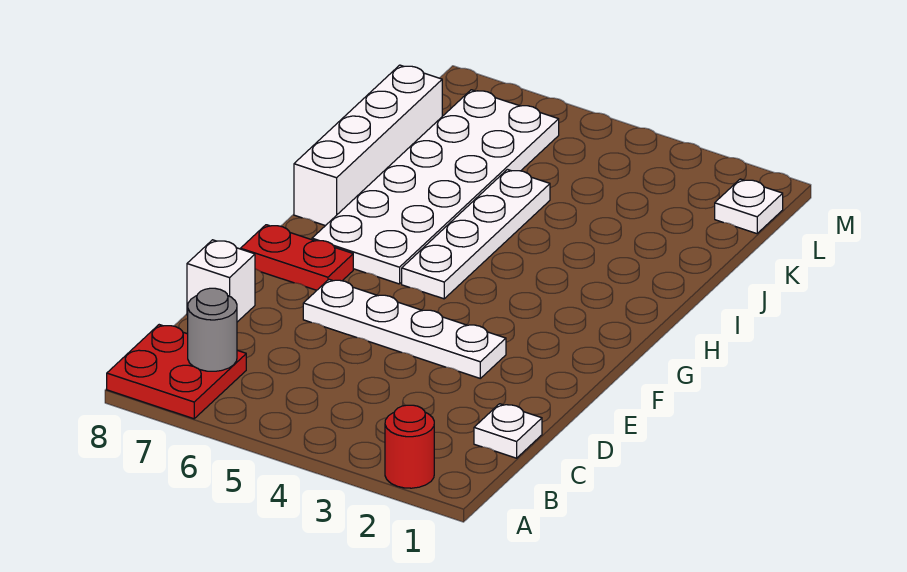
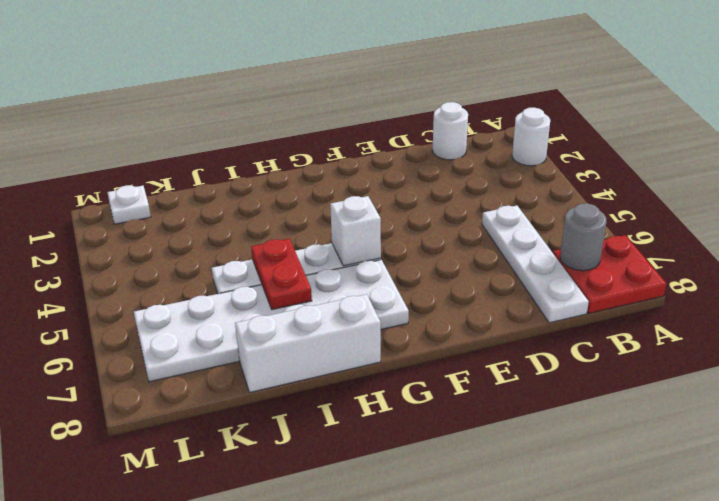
red round brick A2 level 1 -> white round brick A2 level 1
white plate C1 level 1 -> white round brick C1 level 1
white brick D8 level 1 -> white brick G5 level 2
white plate E3:E6 level 1 -> white plate C5:C8 level 1
red plate F7:F8 level 1 -> red plate I5:I6 level 2
white brick H8:K8 level 1 -> white brick H8:J8 level 1

